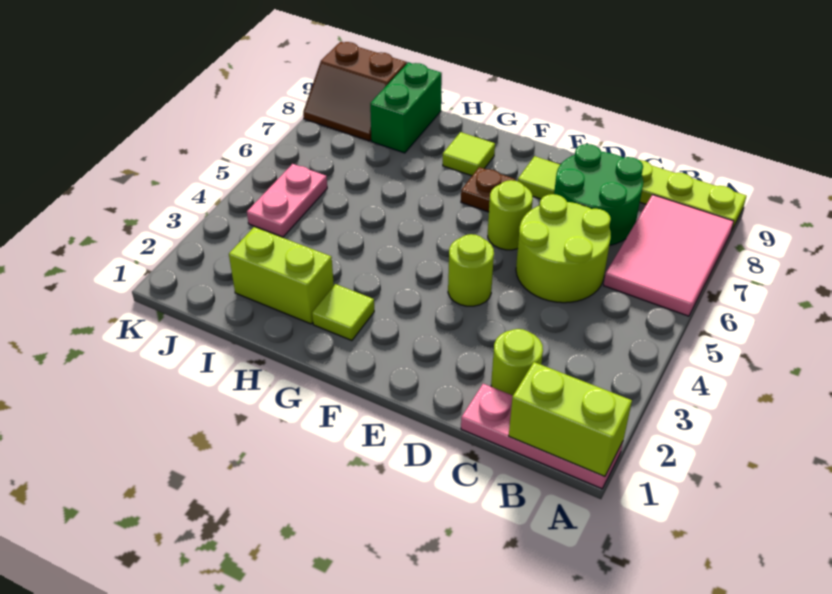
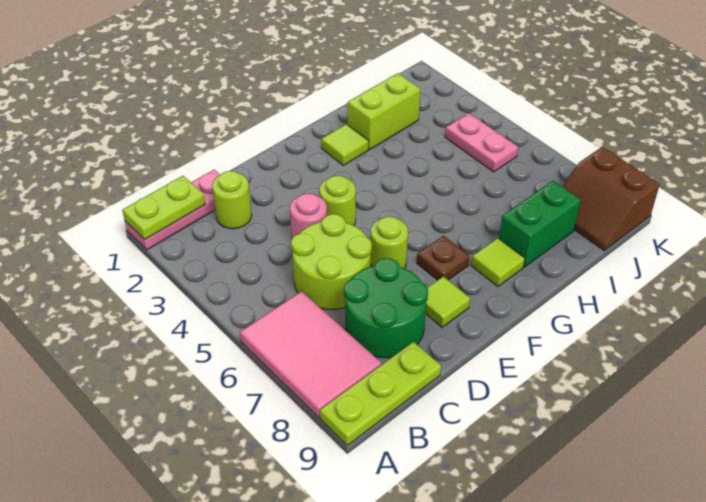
lime brick A1:B1 level 2 -> lime plate A1:B1 level 2
none -> pink round brick D4 level 1
green brick I8:I9 level 1 -> green brick H8:I8 level 1
brown slope J8:K9 level 1 top 9 -> brown slope J8:K9 level 1 top K

